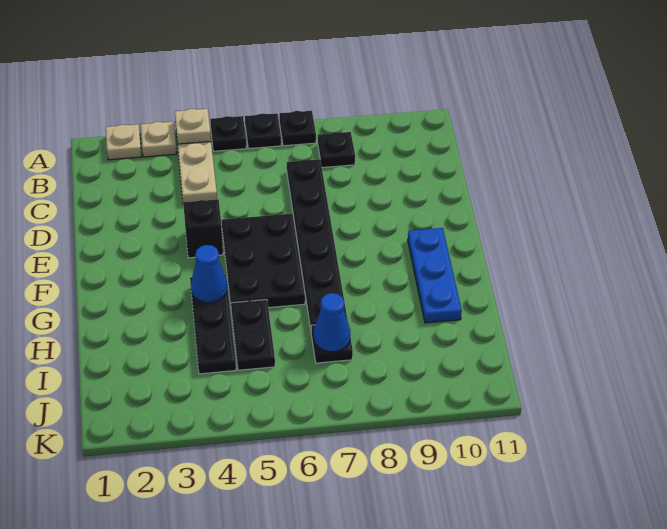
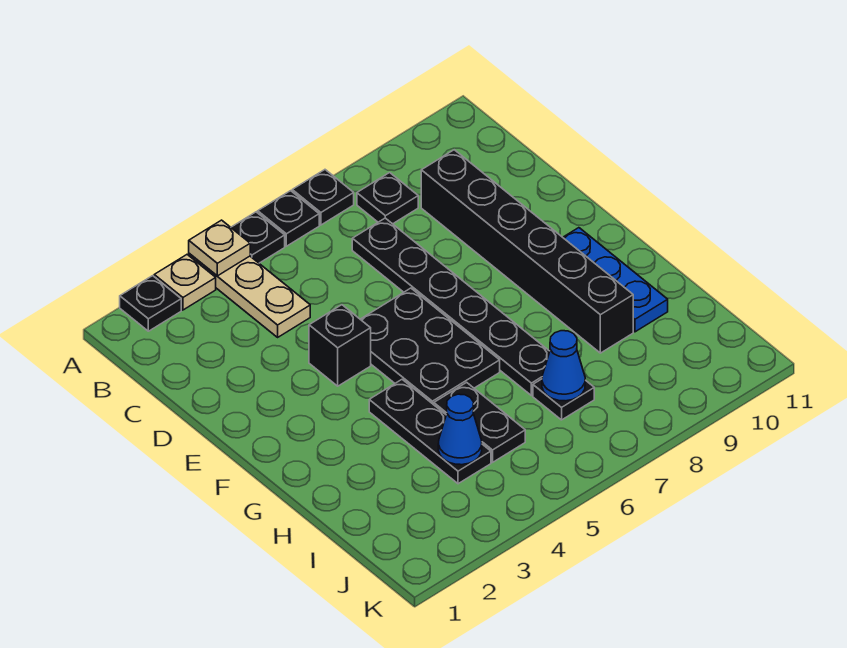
tan plate A2 level 1 -> black plate A2 level 1
none -> black brick C9:H9 level 1
blue cone G4 level 2 -> blue cone I4 level 2

